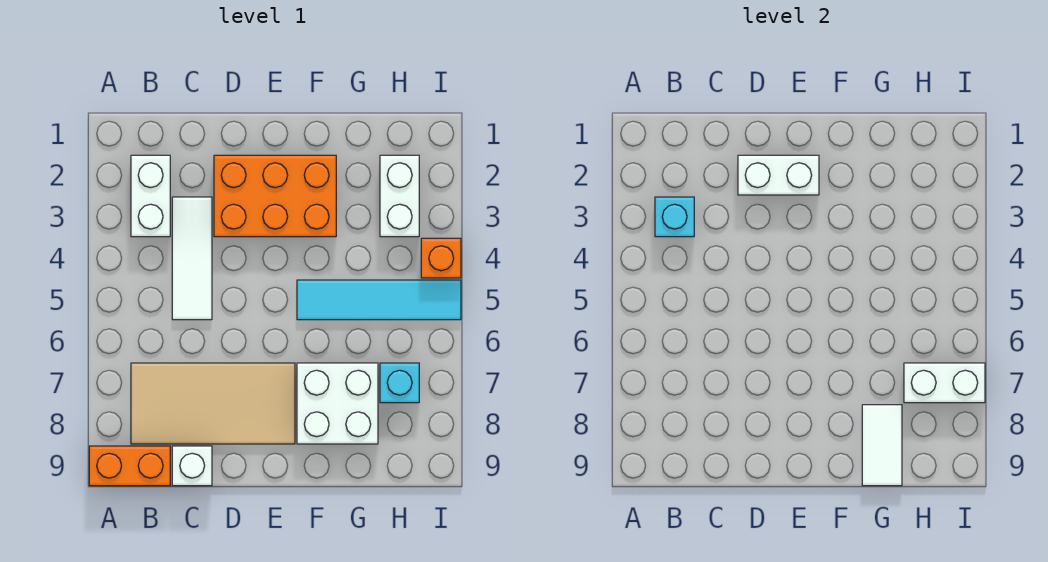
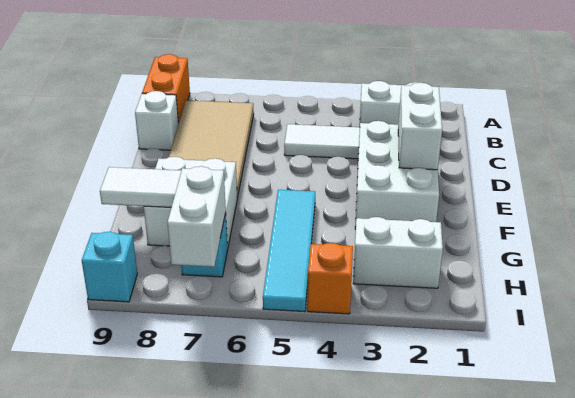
cyan brick B3 level 2 -> cyan brick I9 level 1
orange brick D2:F3 level 1 -> white brick D2:F3 level 1

